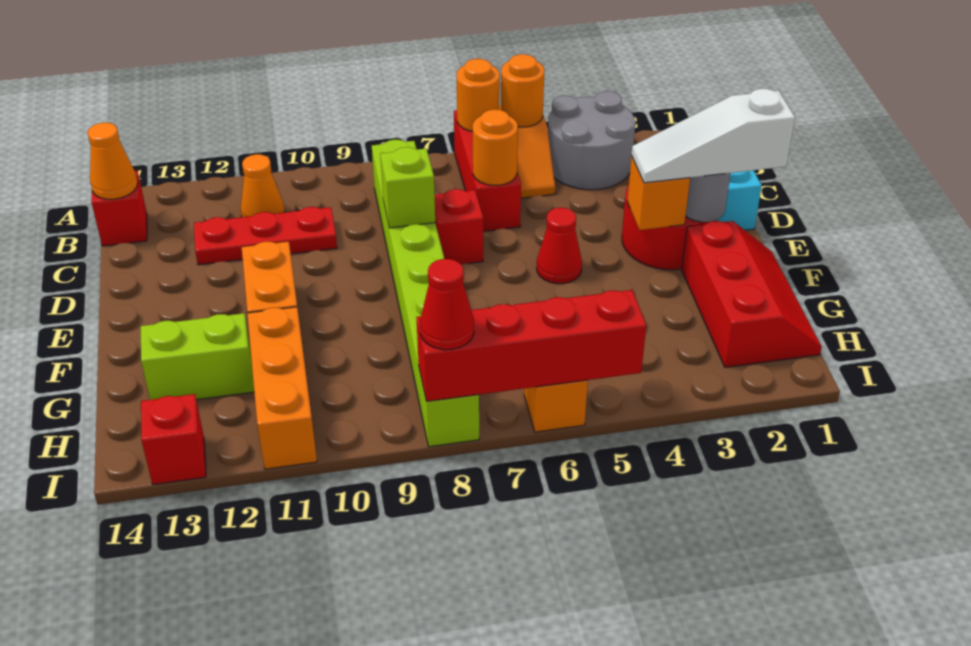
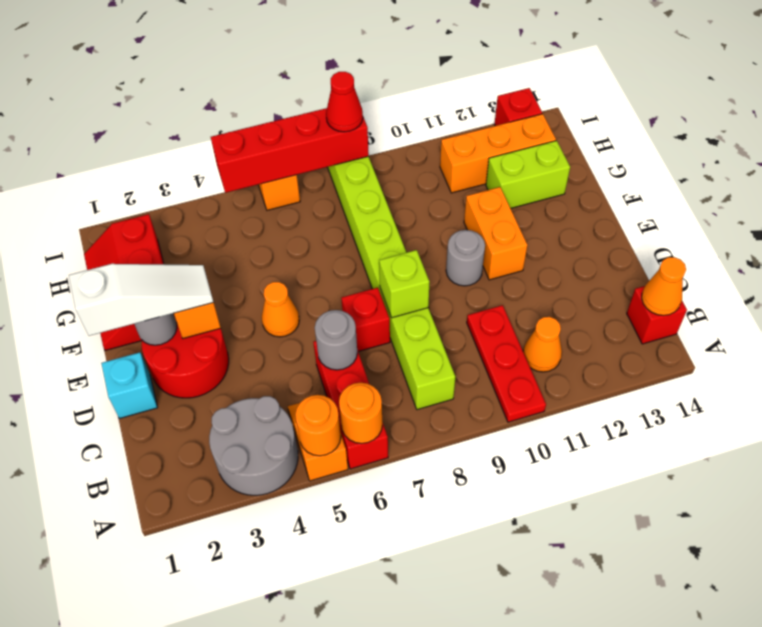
orange round brick C6 level 2 -> grey round brick C6 level 2
red plate C10:C12 level 1 -> red plate A10:C10 level 1
red cone E5 level 1 -> orange cone E5 level 1
none -> grey round brick E10 level 1
orange brick G11:I11 level 1 -> orange brick H11:H13 level 1

